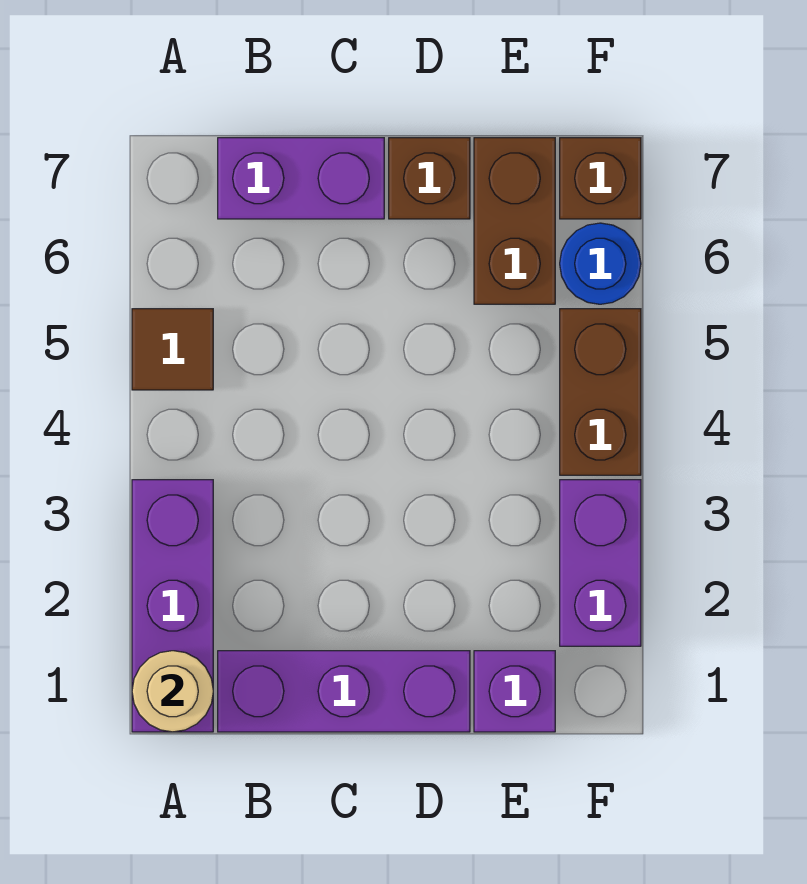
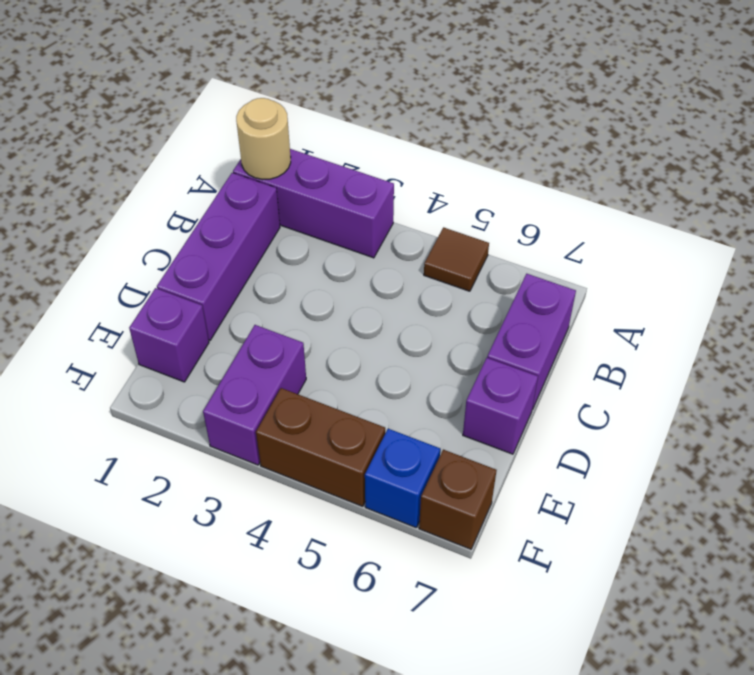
brown brick D7 level 1 -> purple brick D7 level 1
brown brick E6:E7 level 1 -> none
purple brick F2:F3 level 1 -> purple brick E3:F3 level 1
blue round brick F6 level 1 -> blue brick F6 level 1

